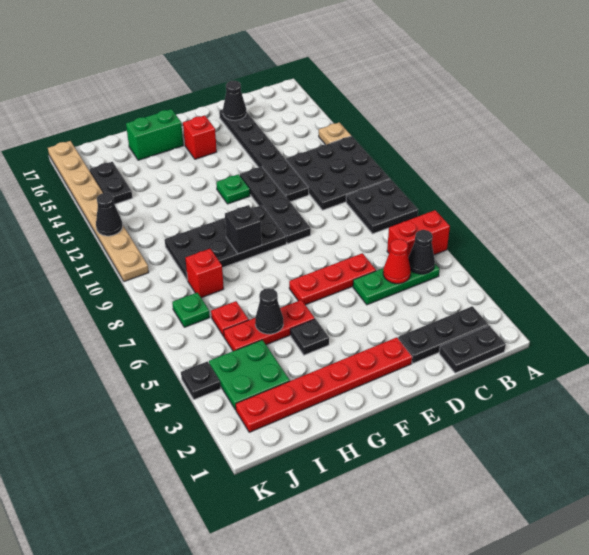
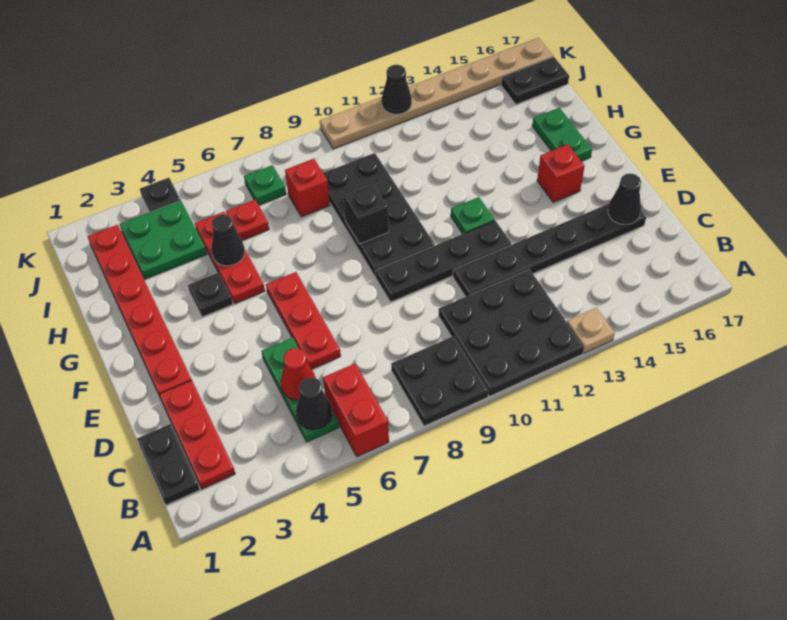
black plate B2:D2 level 1 -> red plate B2:D2 level 1
green brick G16:H16 level 1 -> green plate G16:H16 level 1
black plate J14:J15 level 1 -> black plate J16:J17 level 1

